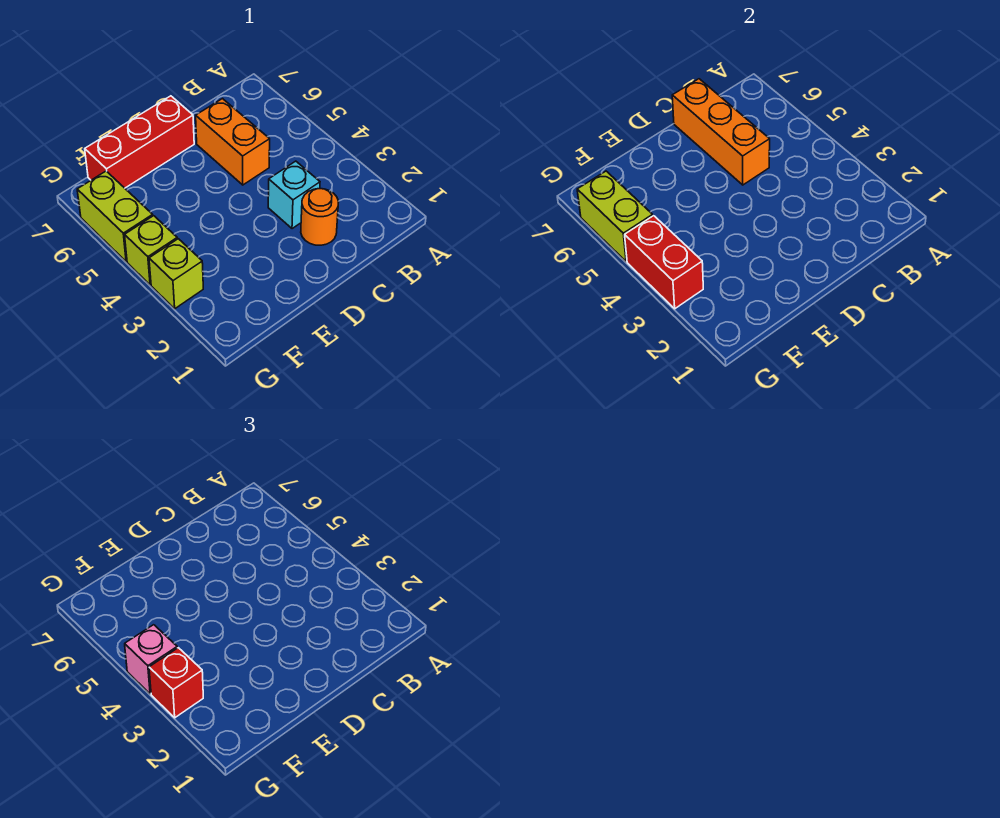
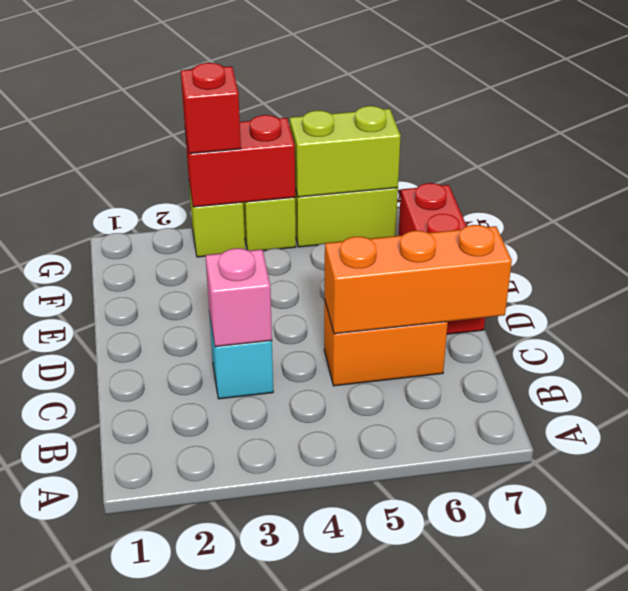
orange round brick C2 level 1 -> none
pink brick G4 level 3 -> pink brick C3 level 2

